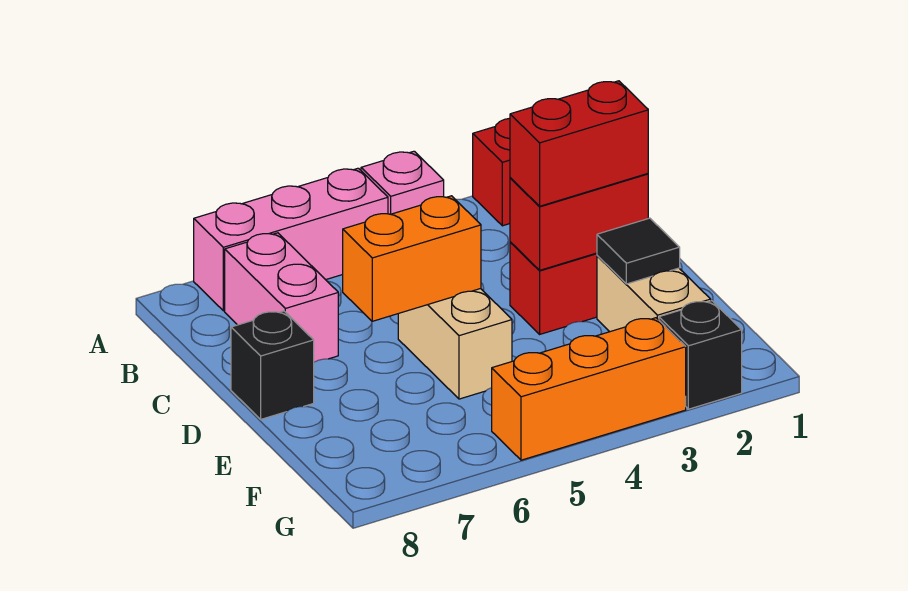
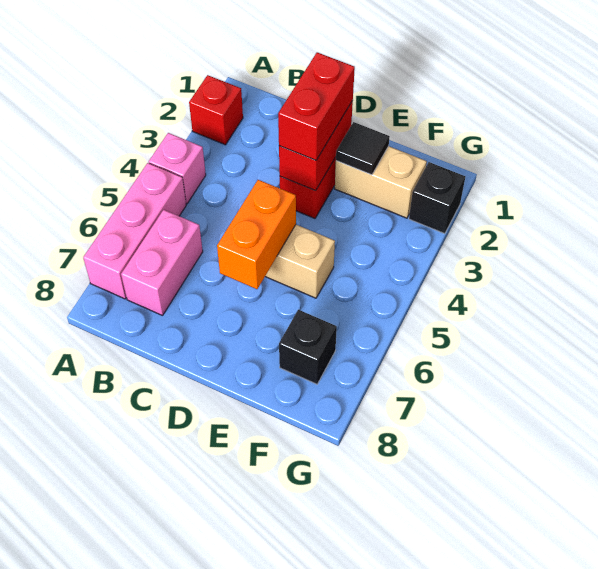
pink brick B7:C7 level 1 -> pink brick B6:B7 level 1
black brick D8 level 1 -> black brick F7 level 1
orange brick G3:G5 level 1 -> none

